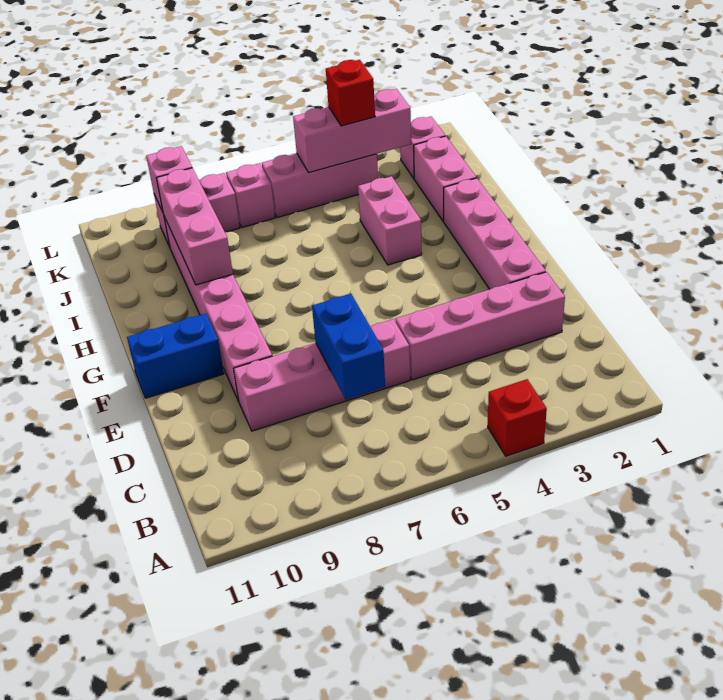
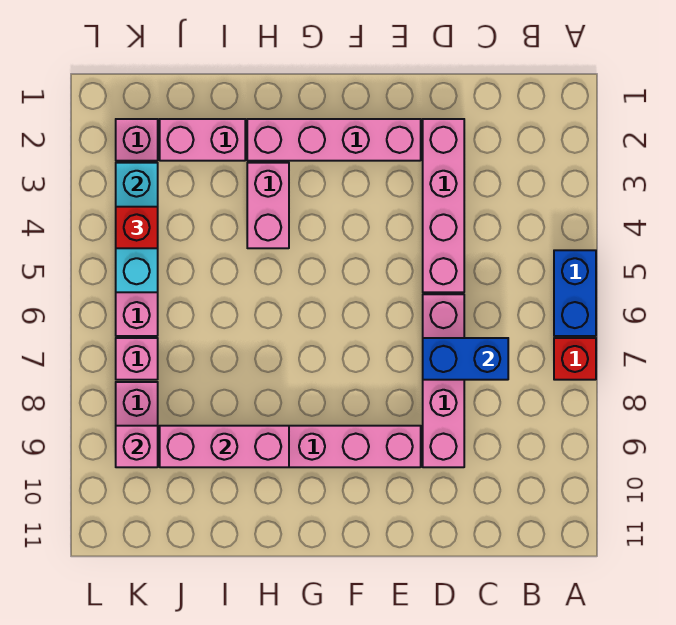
red brick A4 level 1 -> red brick A7 level 1
blue brick F10:F11 level 1 -> blue brick A5:A6 level 1
pink brick H4:I4 level 1 -> pink brick H3:H4 level 1
pink brick K3:K5 level 2 -> cyan brick K3:K5 level 2

